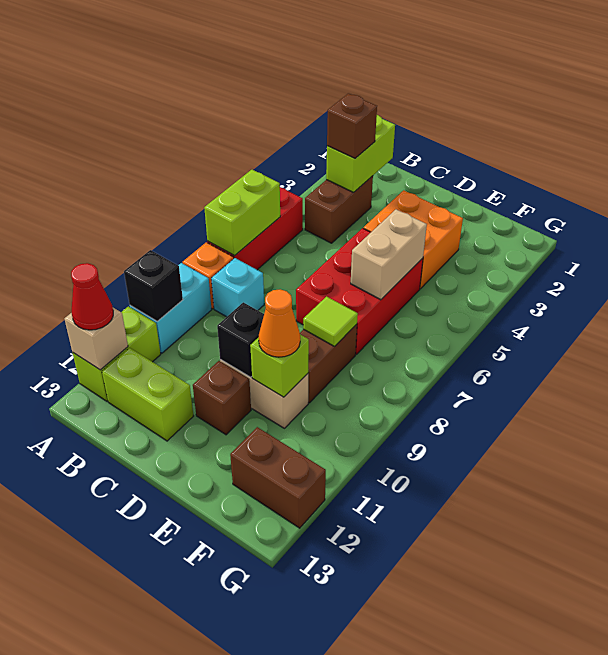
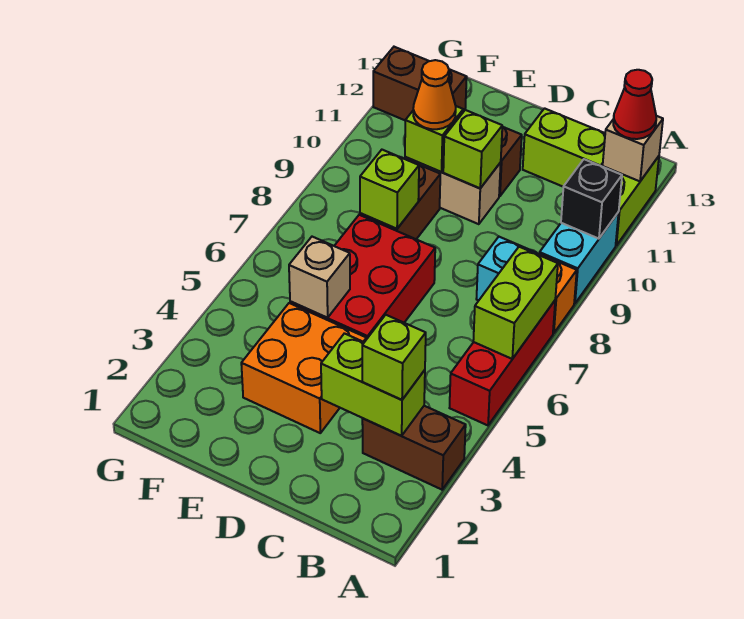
lime brick B2:B3 level 2 -> lime brick B3:C3 level 2
brown brick B3:B4 level 1 -> brown brick A3:B3 level 1
brown brick B3 level 3 -> lime brick B3 level 3
black brick D10 level 2 -> lime brick D10 level 2
tan brick E5:E6 level 2 -> tan brick E5 level 2
lime tile E8 level 2 -> lime brick E8 level 2

